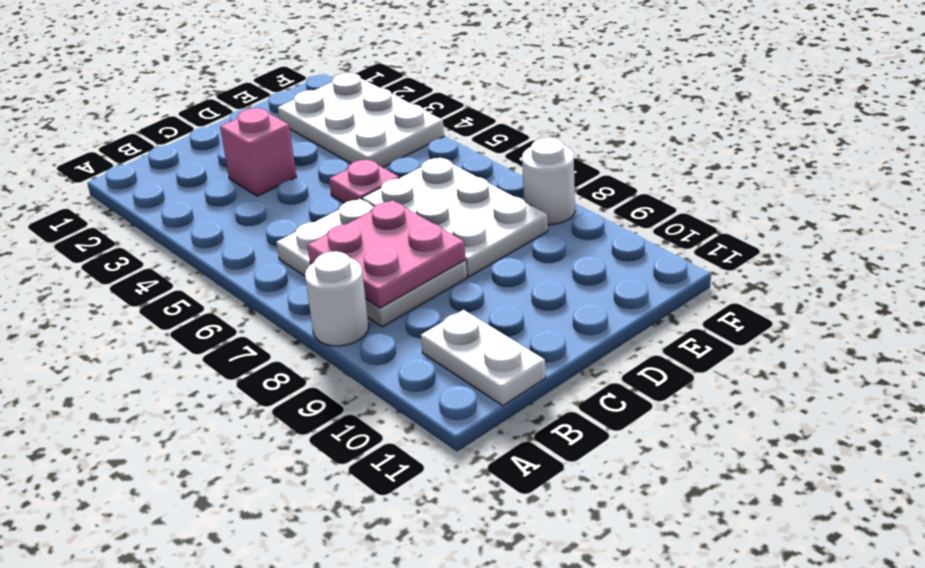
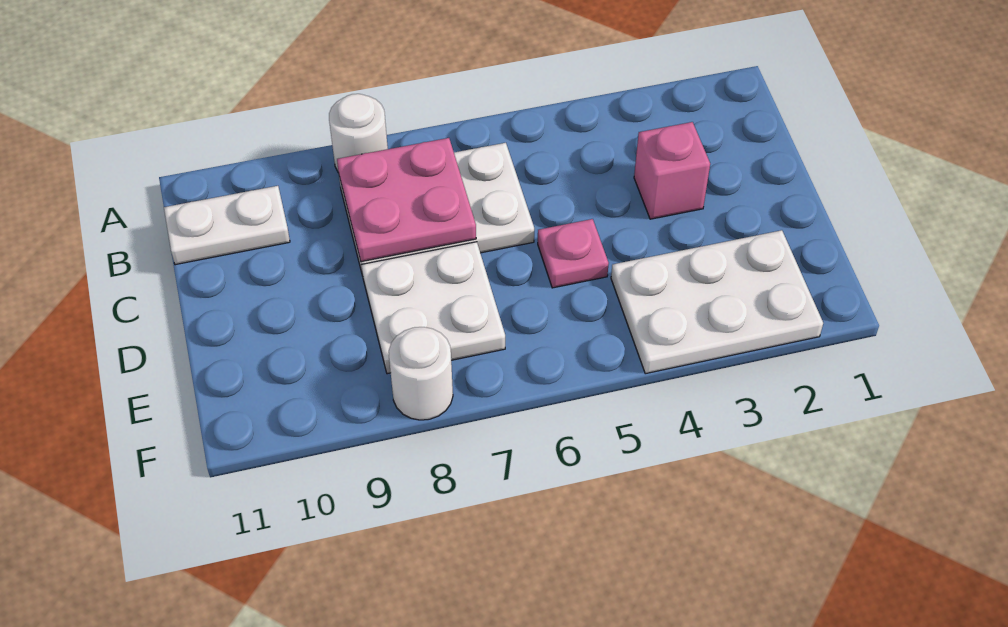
white plate D6:E8 level 1 -> white plate D7:E8 level 1

